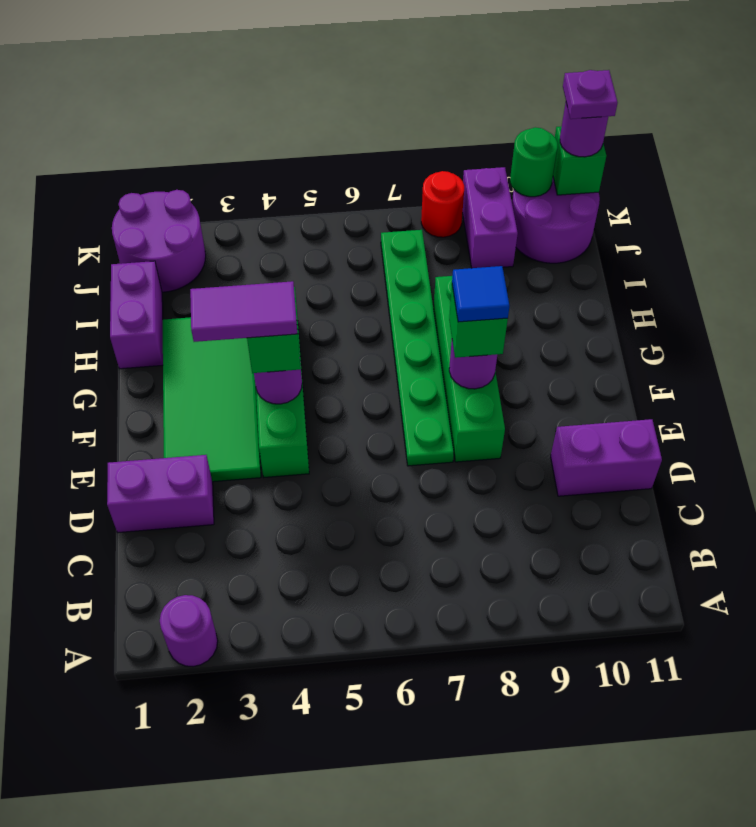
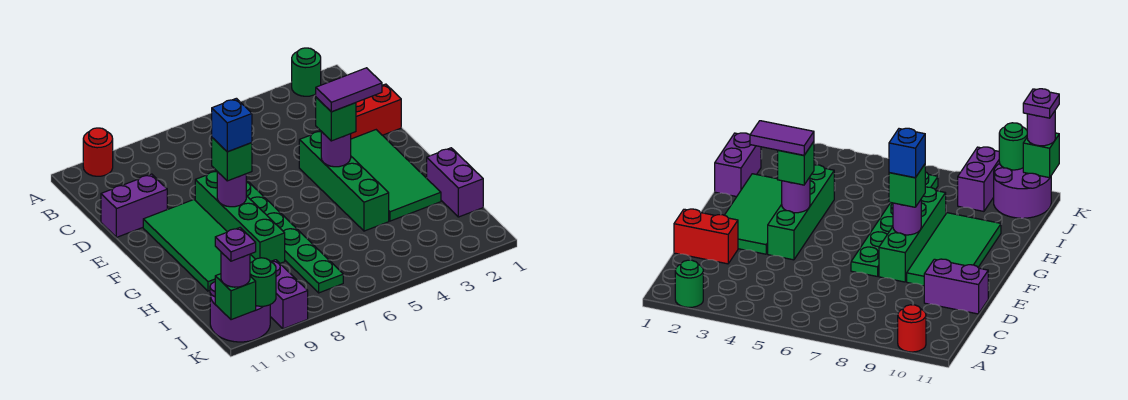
purple round brick A2 level 1 -> green round brick A2 level 1
purple brick D1:D2 level 1 -> red brick D1:D2 level 1
none -> green tile E9:H10 level 1
blue tile F8 level 4 -> blue brick F8 level 4
purple round brick J1:K2 level 1 -> none
red round brick K8 level 1 -> red round brick A10 level 1

